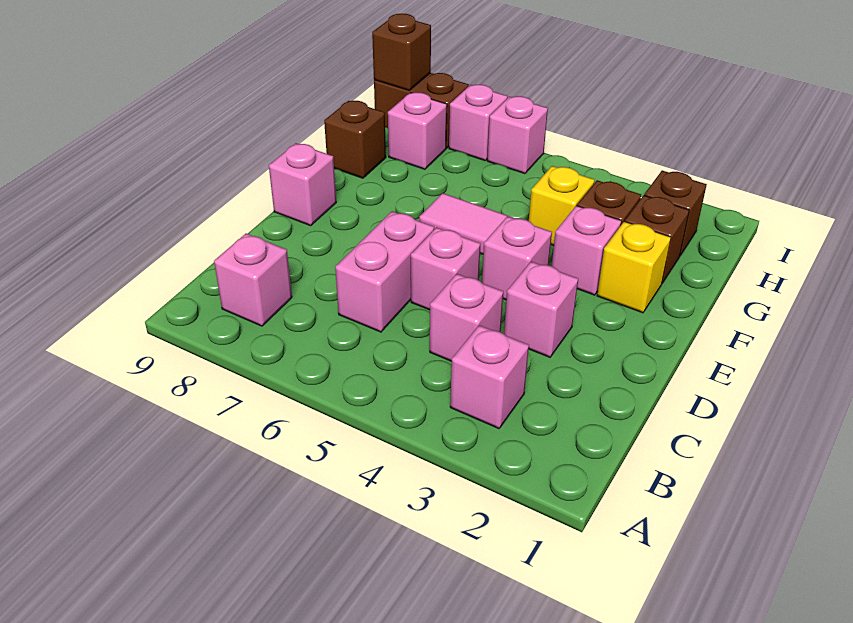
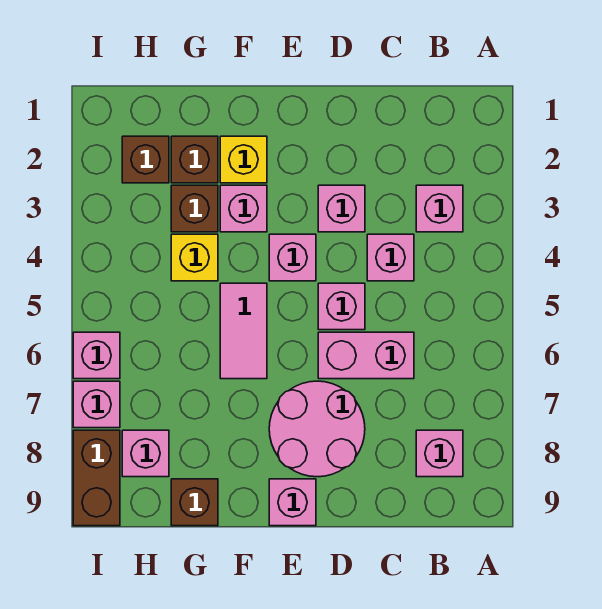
none -> pink round brick D7:E8 level 1
brown brick I9 level 2 -> none

